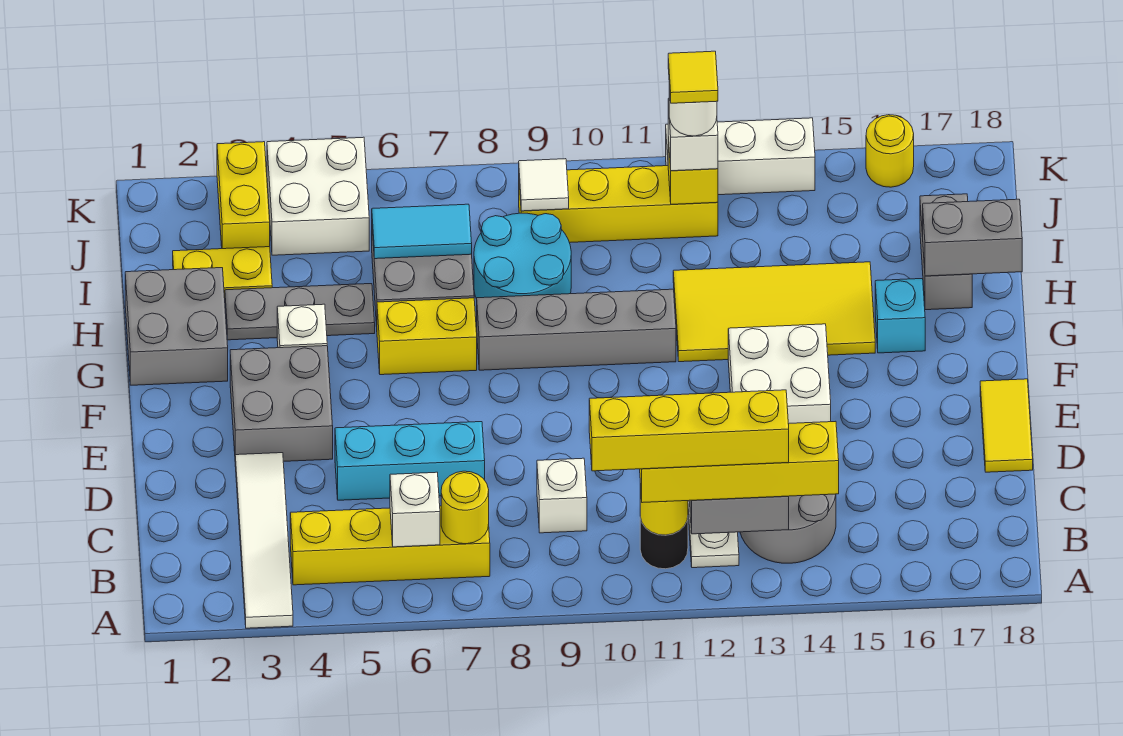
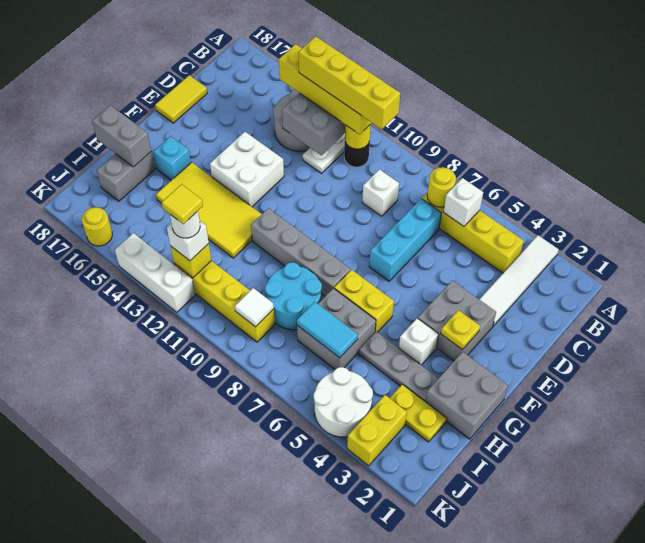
cyan brick D5:D7 level 1 -> cyan brick C7:E7 level 1
none -> yellow plate F3 level 2
white brick J4:K5 level 1 -> white round brick J4:K5 level 1

